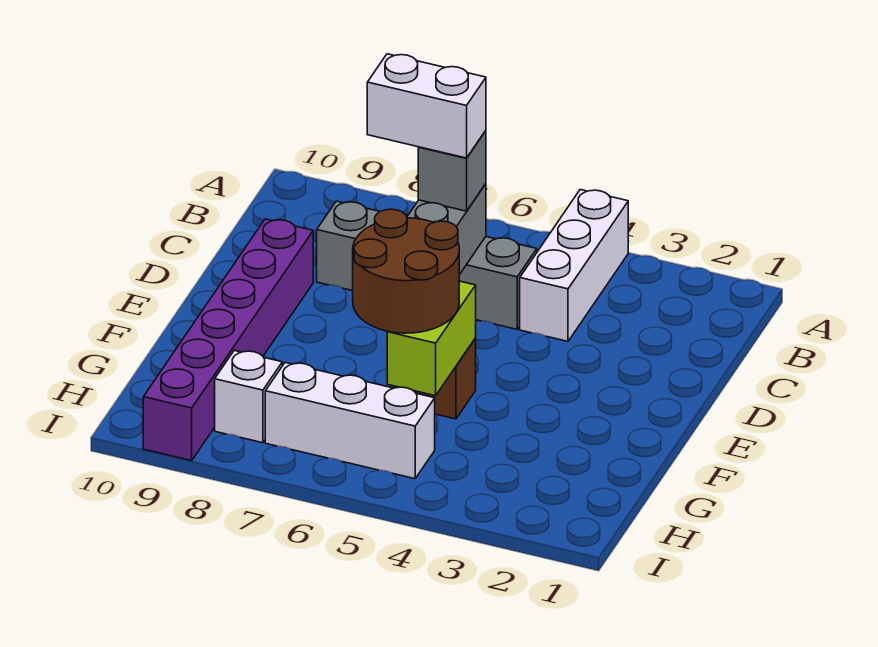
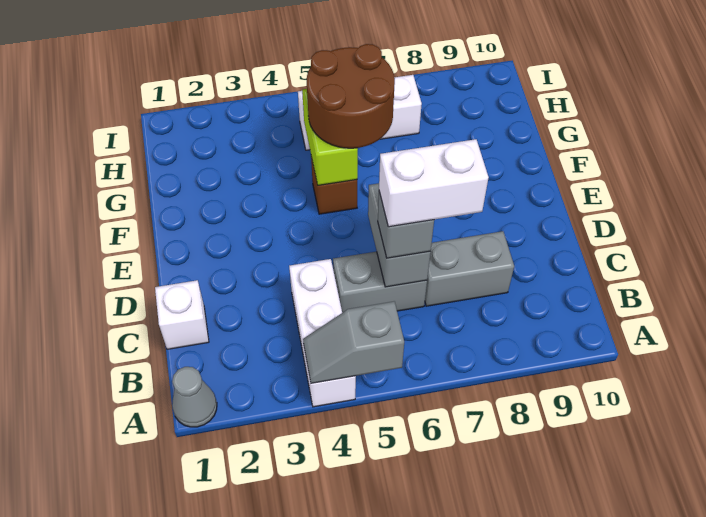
none -> grey cone A1 level 1
none -> grey slope A4:A5 level 2 top 5
purple brick D9:I9 level 1 -> none
white brick H8 level 1 -> white brick C1 level 1

